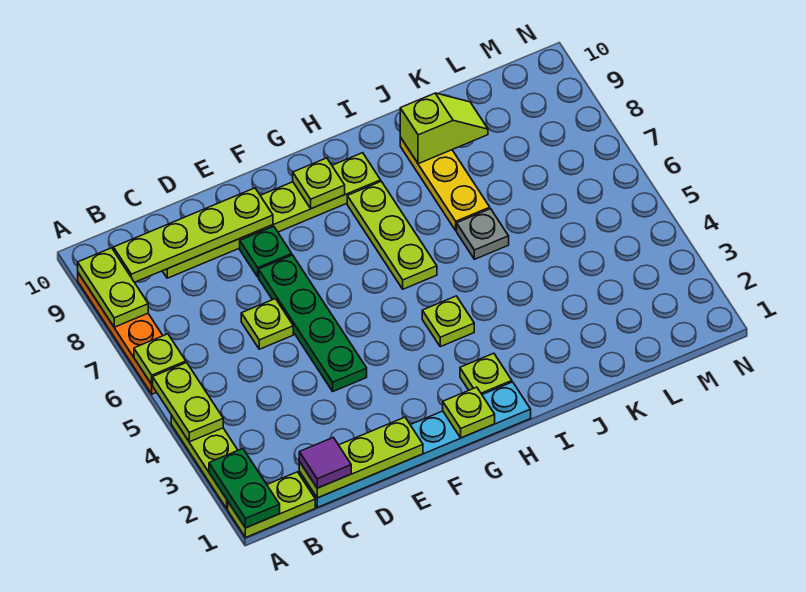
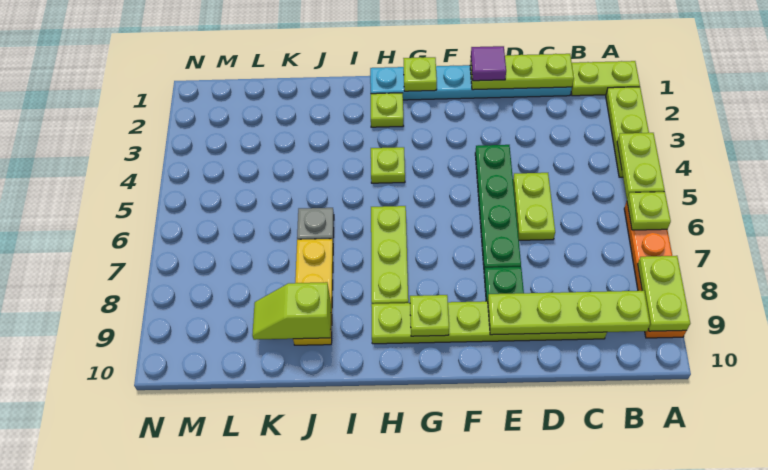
green plate A1:A2 level 2 -> none
purple tile C1 level 3 -> purple tile E1 level 3
lime plate D6 level 1 -> lime plate D5:D6 level 1

